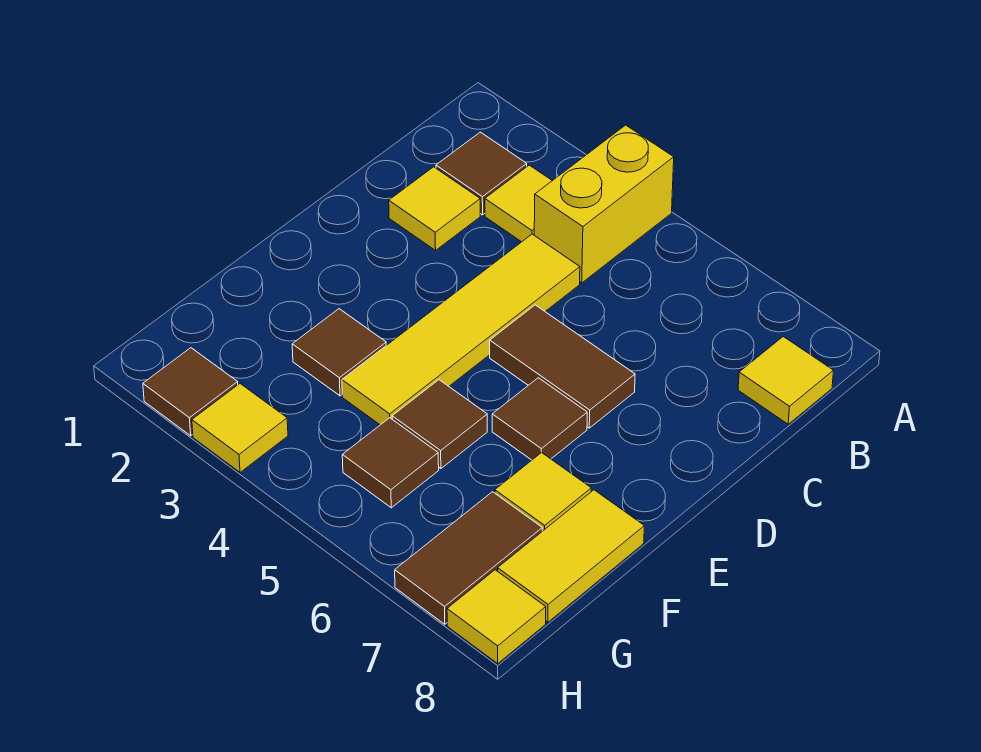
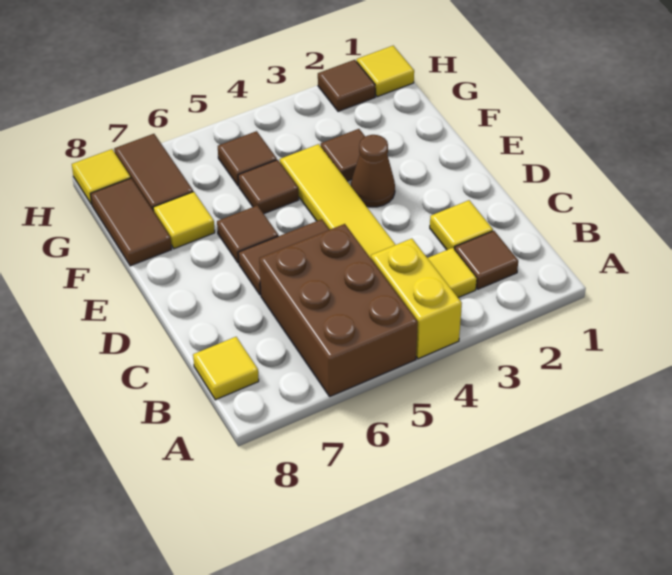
none -> brown brick A5:C6 level 1
none -> brown cone E3 level 1
yellow tile F8:G8 level 1 -> brown tile F8:G8 level 1
yellow tile H3 level 1 -> yellow tile H1 level 1

